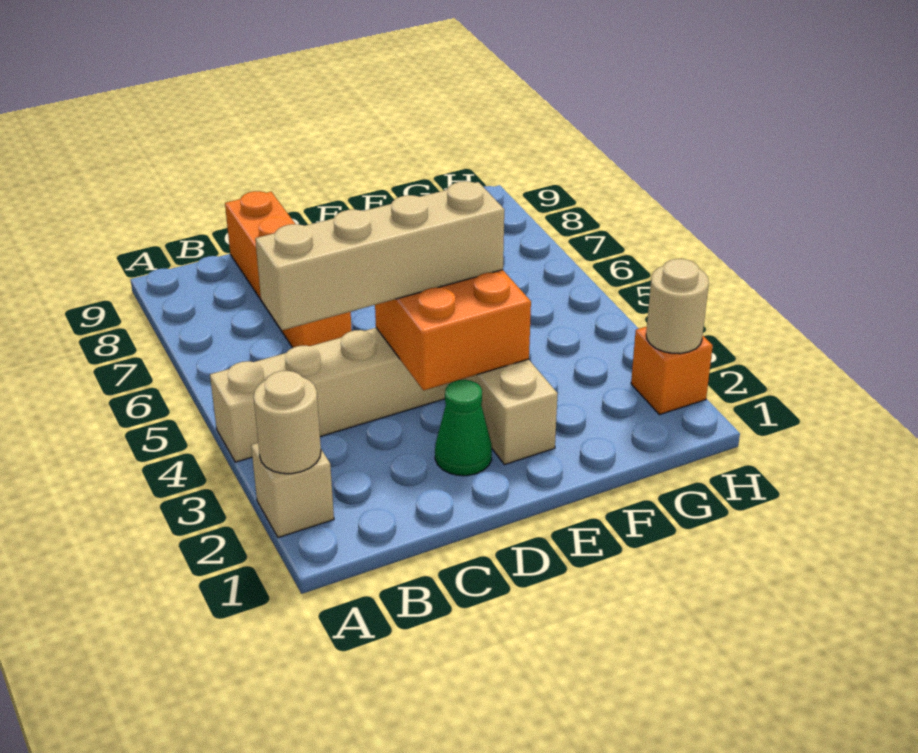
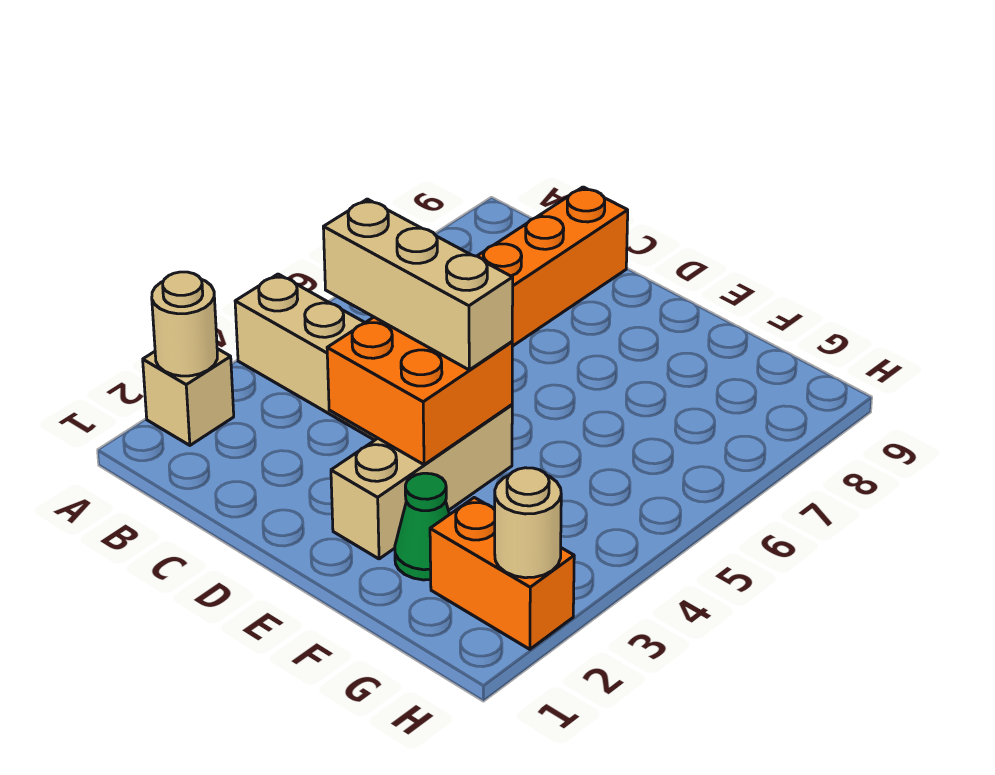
tan brick B4:E4 level 3 -> tan brick C4:E4 level 3
green cone D2 level 1 -> green cone F2 level 1
orange brick H2 level 1 -> orange brick G2:H2 level 1

